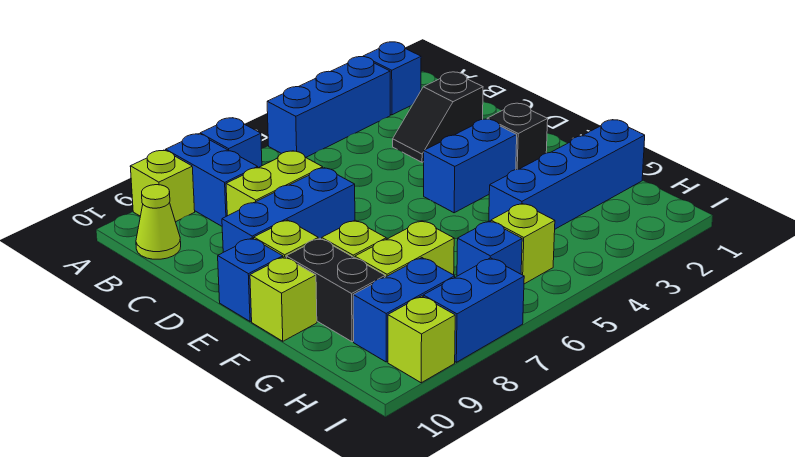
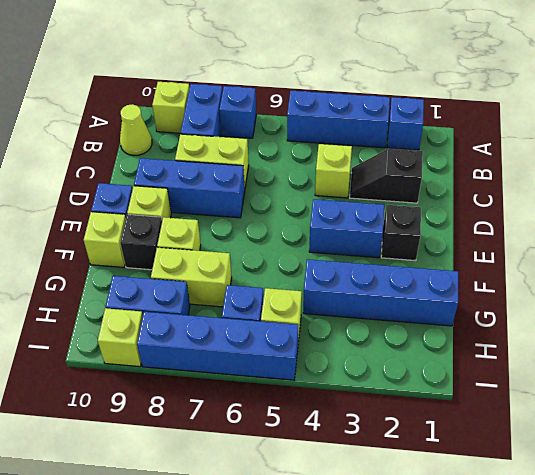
none -> lime brick C4 level 1
black brick F9:G9 level 1 -> black brick F9 level 1
blue brick I7:I8 level 1 -> blue brick I5:I8 level 1

